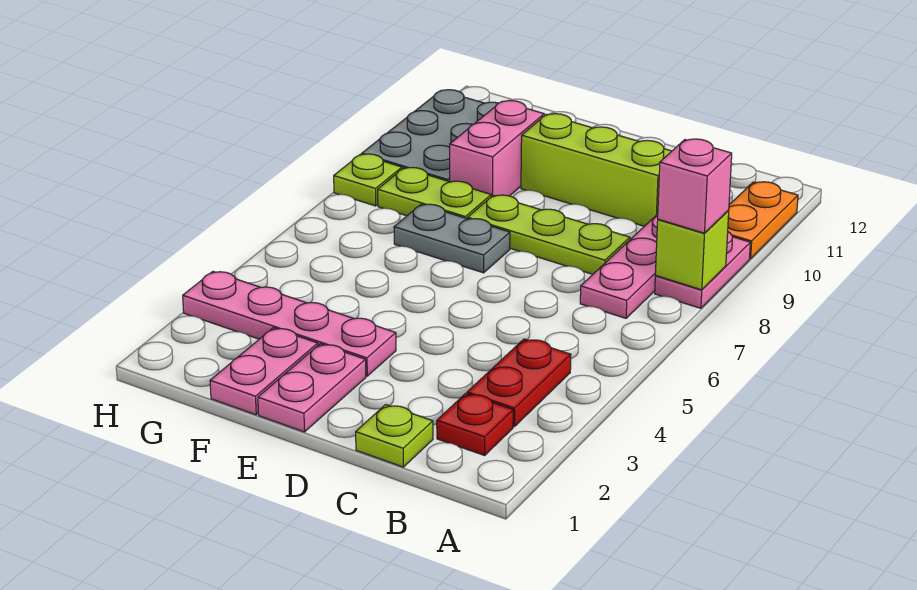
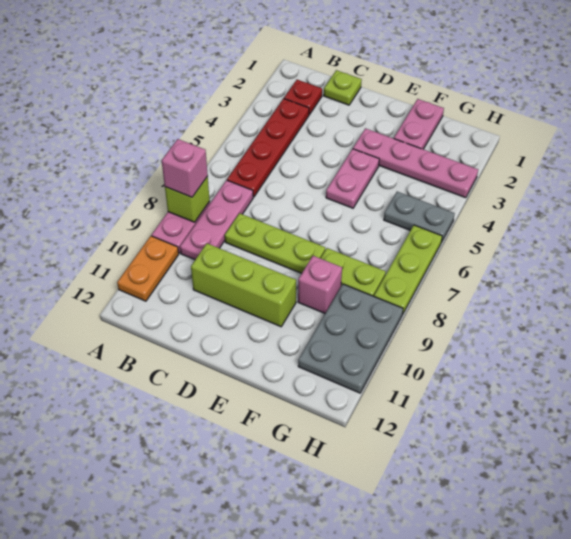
red plate B3:B4 level 1 -> red plate B3:B6 level 1
pink plate E1:E2 level 1 -> pink plate E4:E5 level 1
grey plate E7:F7 level 1 -> grey plate G5:H5 level 1
pink brick F9:F10 level 1 -> pink brick F9 level 1
lime plate H8 level 1 -> lime plate H6:H8 level 1

